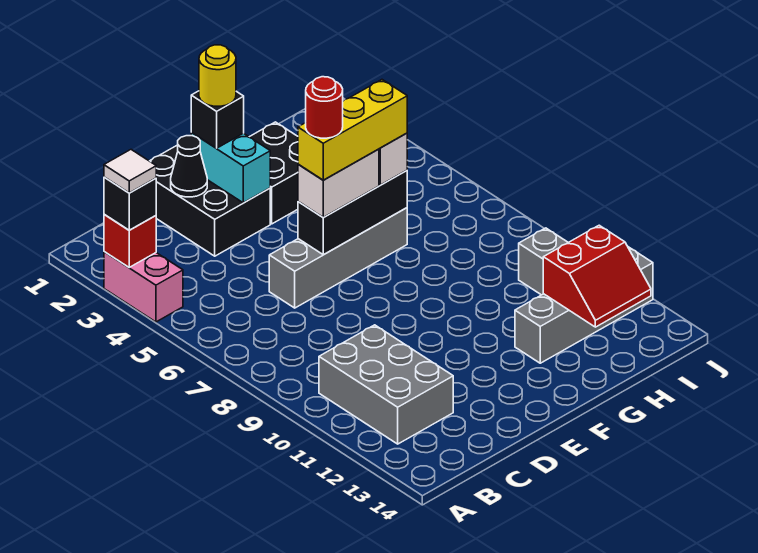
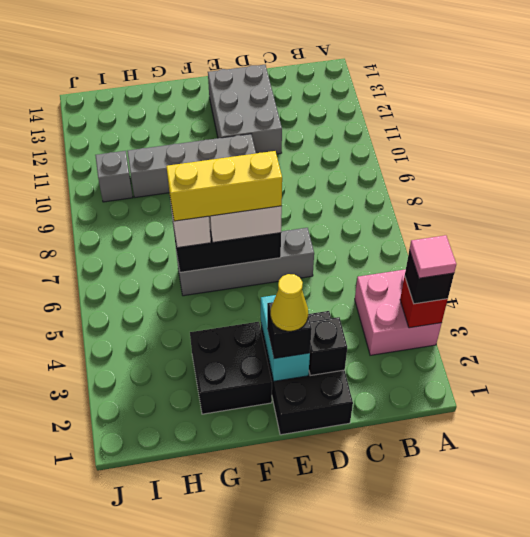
pink brick A3:A4 level 1 -> pink brick A3:B4 level 1
white tile A3 level 4 -> pink tile A3 level 4
grey brick B10:C12 level 1 -> grey brick D11:E13 level 1
black cone D2 level 2 -> black brick D2 level 2
yellow round brick E2 level 4 -> yellow cone E2 level 4
red round brick E6 level 5 -> none
grey brick G12:J12 level 1 -> grey brick E10:H10 level 1
red slope H12:I13 level 2 top 12 -> none

